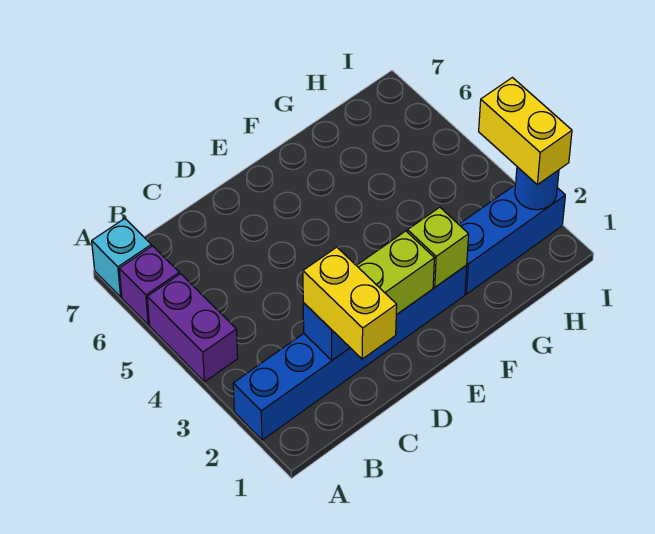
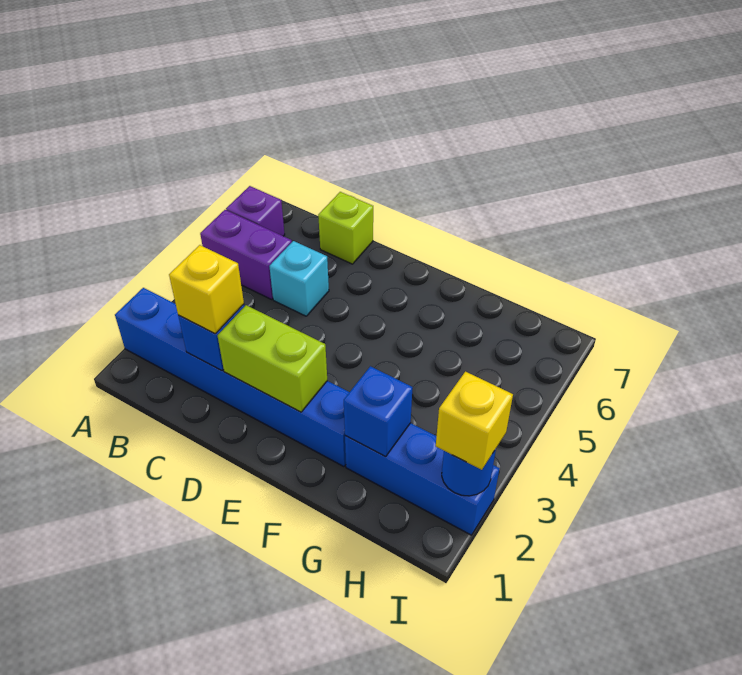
purple brick A4:A5 level 1 -> purple brick A5:B5 level 1
cyan brick A7 level 1 -> cyan brick C5 level 1
yellow brick C1:C2 level 3 -> yellow brick C2 level 3
lime brick F2 level 2 -> lime brick C7 level 1
none -> blue brick G2 level 2
yellow brick I2:I3 level 3 -> yellow brick I2 level 3

